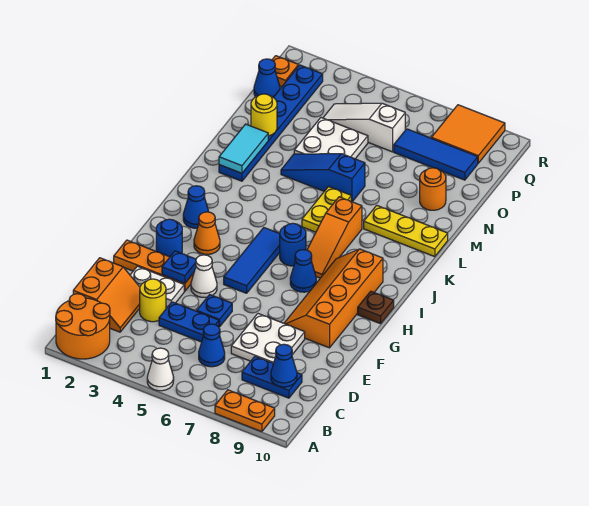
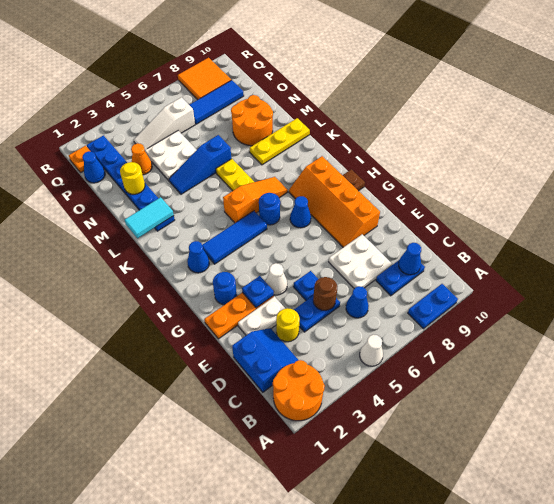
orange plate A8:A9 level 1 -> blue plate A8:A9 level 1
orange slope C1:D2 level 1 top 1 -> blue slope C1:D2 level 1 top 1
none -> brown round brick D5 level 2
blue tile G5:I5 level 1 -> blue tile I3:I5 level 1
orange cone H3 level 1 -> orange cone O3 level 1
orange slope I7:K7 level 1 top K -> orange slope J5:J7 level 1 top 5
cyan tile L2:M2 level 2 -> cyan tile L1:L2 level 2
orange round brick N9 level 1 -> orange round brick M8:N9 level 1

